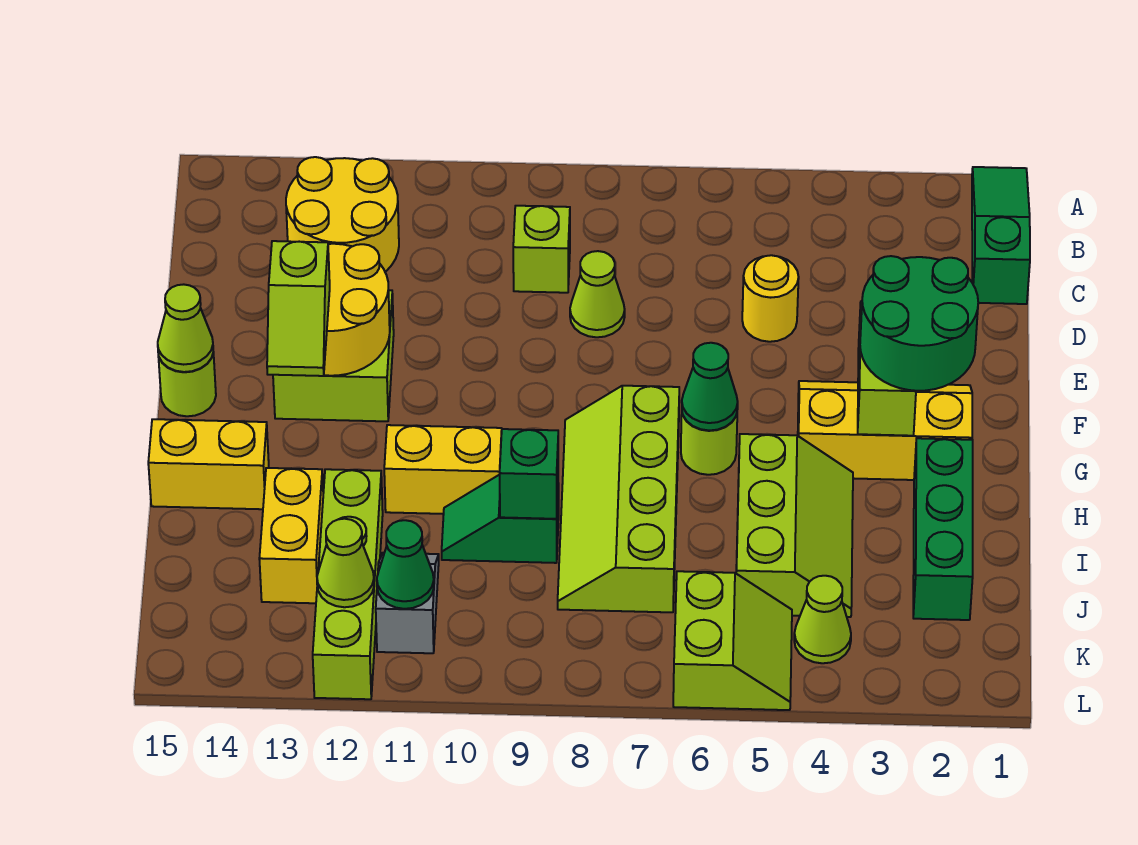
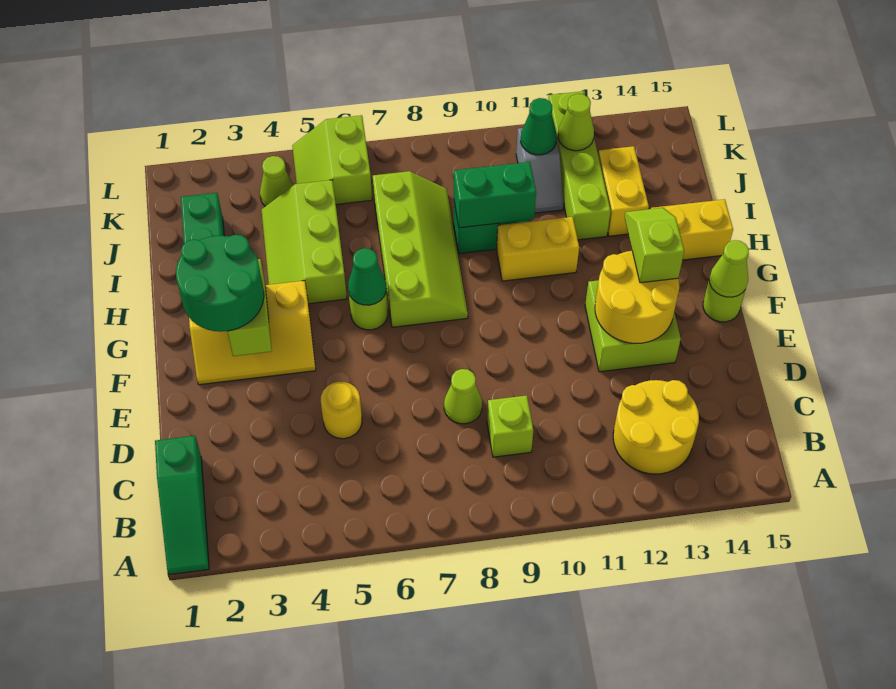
green brick I9 level 2 -> green brick I9:I10 level 2

